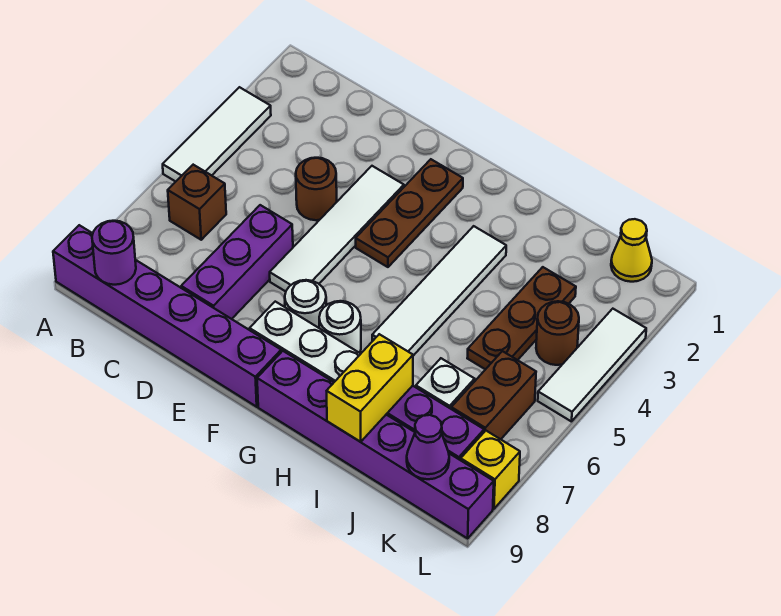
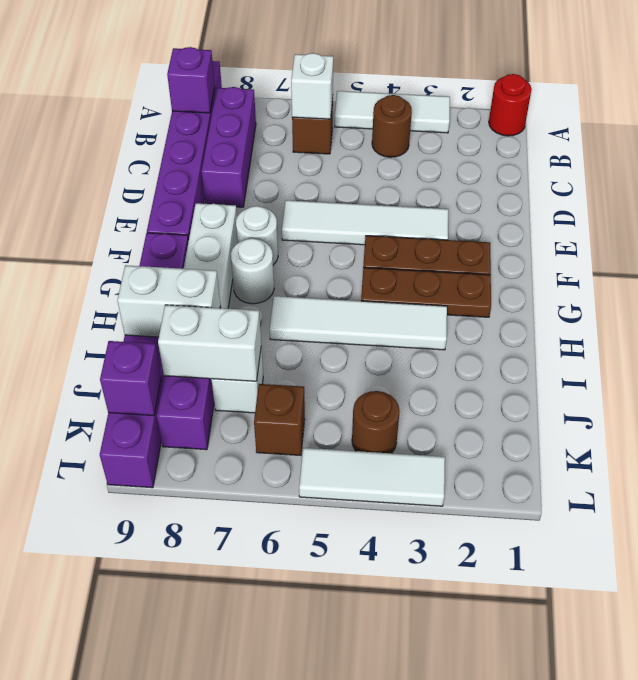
none -> red round brick A1 level 1
none -> white brick B6 level 2
purple round brick B9 level 2 -> purple brick B9 level 2
brown round brick D4 level 1 -> brown round brick B4 level 1
purple brick D6:D8 level 1 -> purple brick B8:D8 level 1
yellow brick I8:I9 level 2 -> white brick I8:I9 level 2
brown plate J3:J5 level 1 -> brown plate G2:G4 level 1
none -> white brick J7:J8 level 2
yellow cone K1 level 1 -> none
brown brick K6:K7 level 1 -> brown brick K6 level 1
purple cone K9 level 2 -> purple brick K9 level 2
yellow brick L8 level 1 -> none

